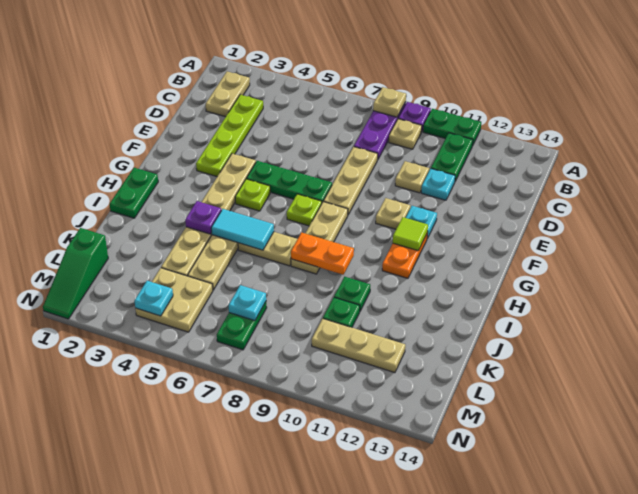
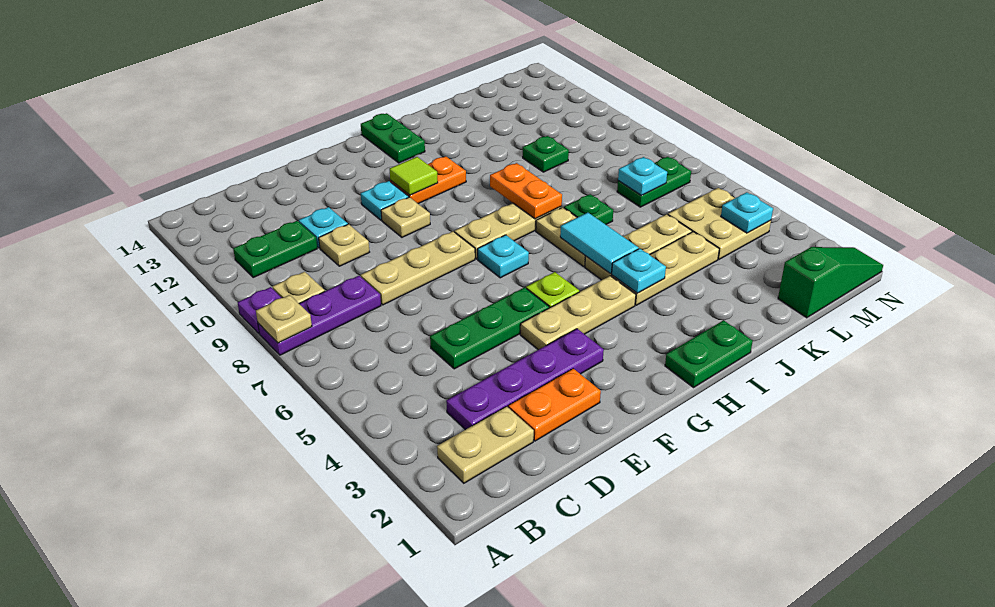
green plate A10:A11 level 1 -> green plate H13:H14 level 1
lime plate C3:F3 level 1 -> purple plate C3:F3 level 1
none -> orange plate D2:E2 level 1
green plate F5:F7 level 1 -> green plate D5:F5 level 1
lime plate G7 level 1 -> cyan plate G7 level 1
purple plate I4 level 2 -> cyan plate I4 level 2
green plate J10 level 1 -> green plate J7 level 1
tan plate L10:L12 level 1 -> none

